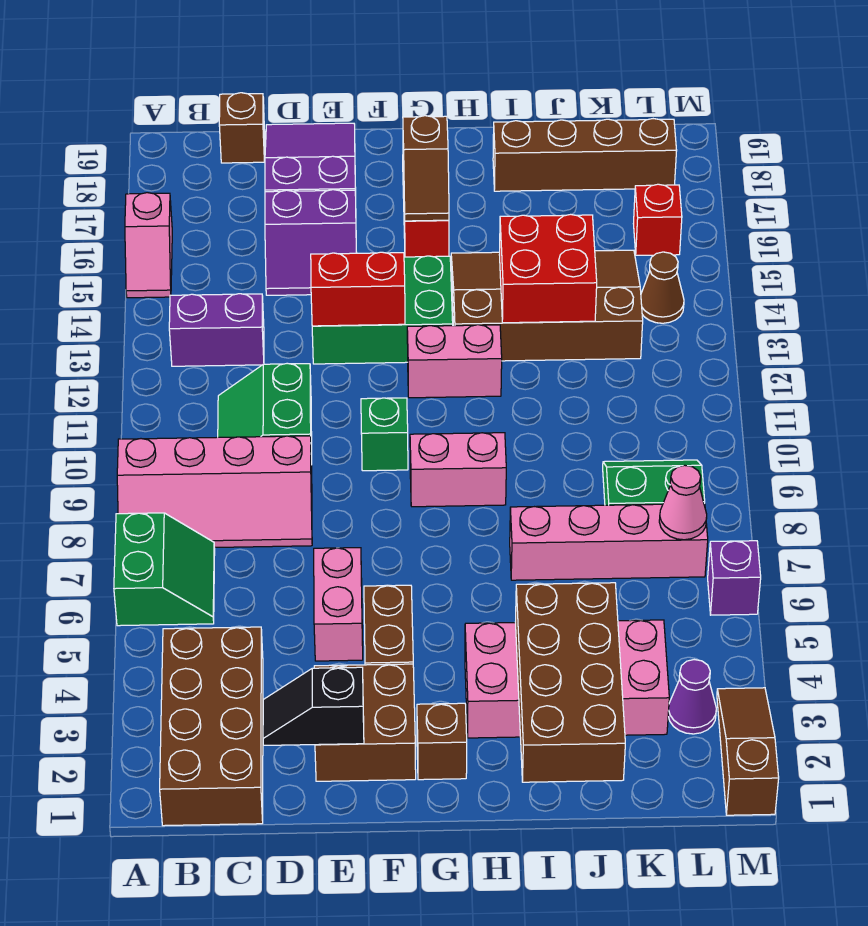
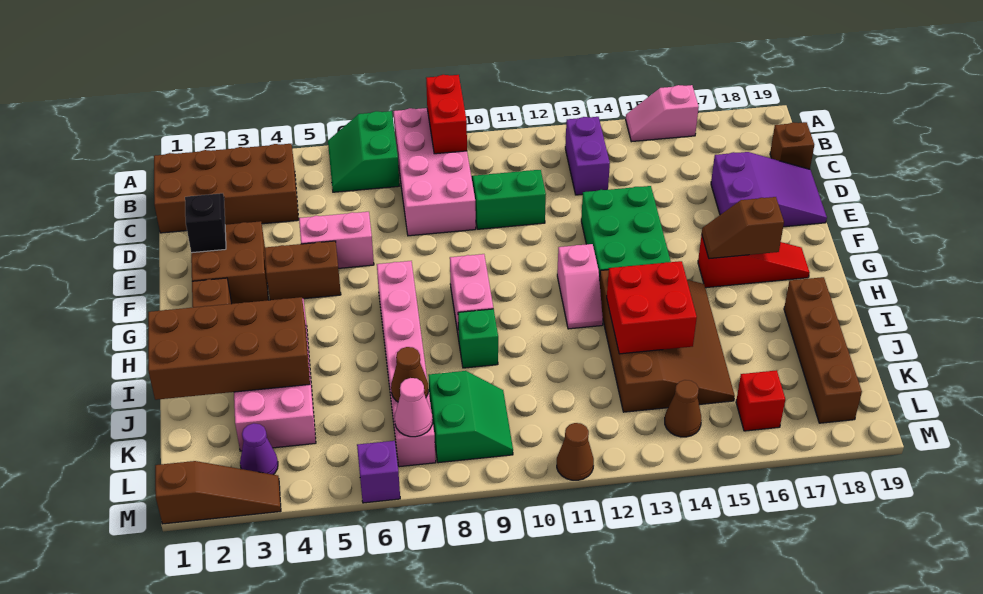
green slope A6:B7 level 1 top A -> green slope A6:B7 level 1 top 7
pink slope A8:D9 level 1 top 9 -> pink brick A8:D9 level 1
purple slope D15:E16 level 1 top 16 -> none
red brick E13:F13 level 2 -> red brick A9:B9 level 2
green brick F10 level 1 -> green brick I9 level 1
pink brick G12:H12 level 1 -> pink slope G12:H12 level 1 top G
pink brick I7:L7 level 1 -> pink brick G7:L7 level 1
none -> brown cone K7 level 2
none -> brown cone M11 level 1

